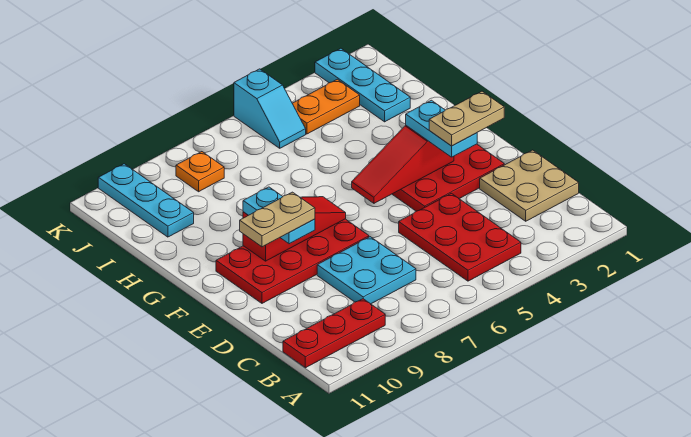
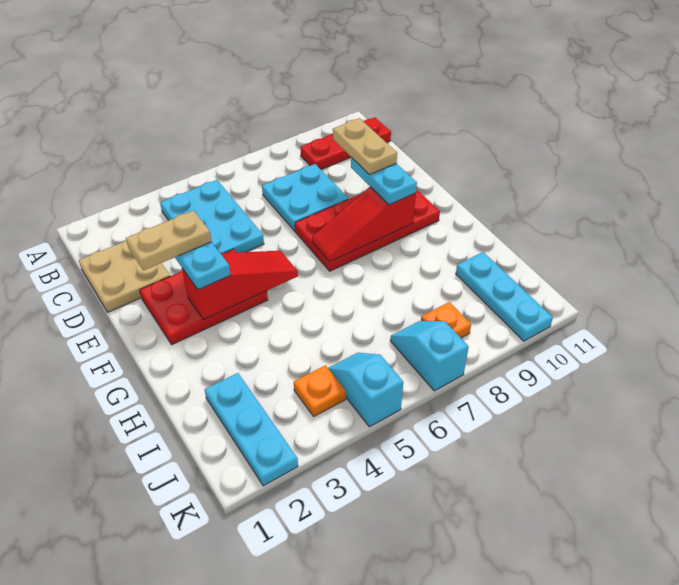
red plate B4:D5 level 1 -> cyan plate B4:D5 level 1
tan plate E9:E10 level 4 -> tan plate D9:E9 level 4
orange plate J3:J4 level 1 -> orange plate J4 level 1
none -> cyan slope J7:K7 level 1 top K

